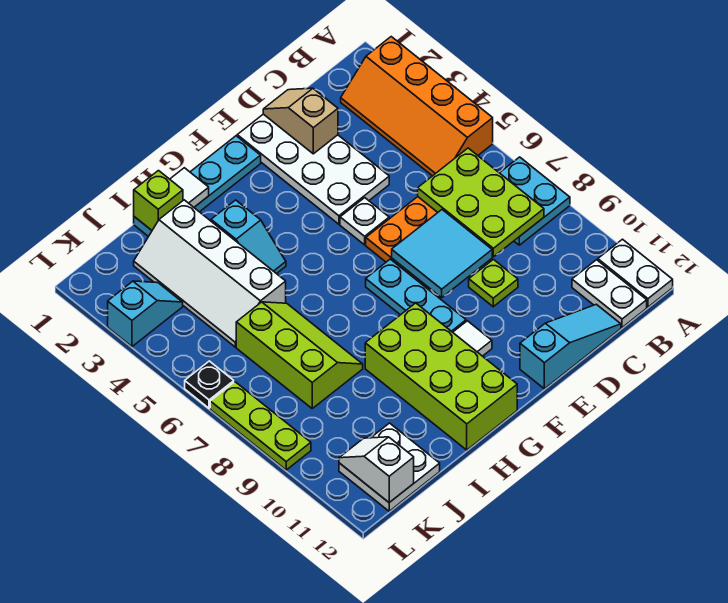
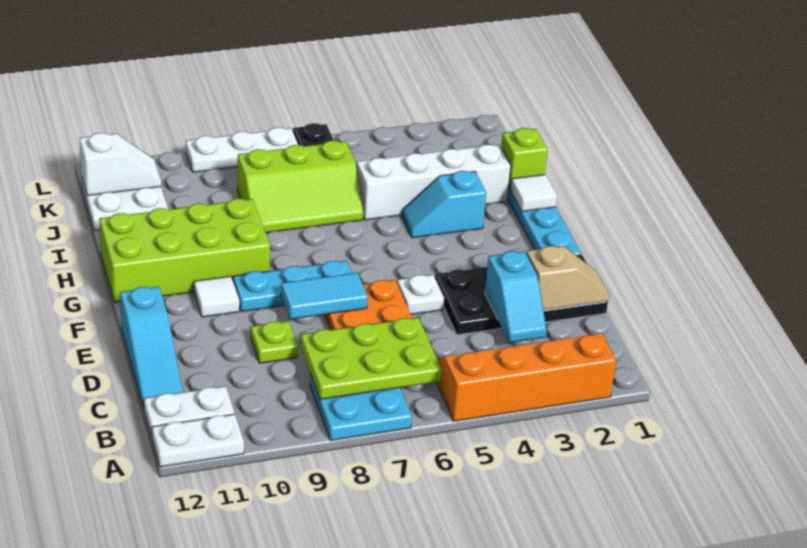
white plate D1:E4 level 1 -> black plate D1:E4 level 1
cyan tile D7:E8 level 2 -> cyan tile E7:E8 level 2
cyan slope K3:L3 level 1 top L -> cyan slope C3:D3 level 2 top D
lime plate L7:L9 level 1 -> white plate L7:L9 level 1

